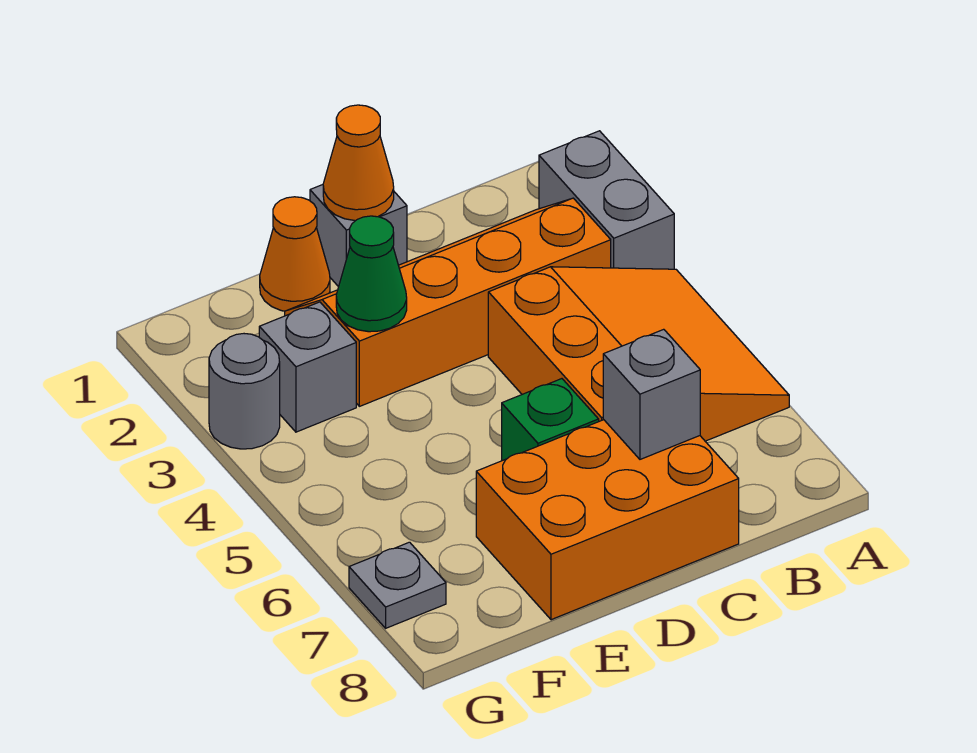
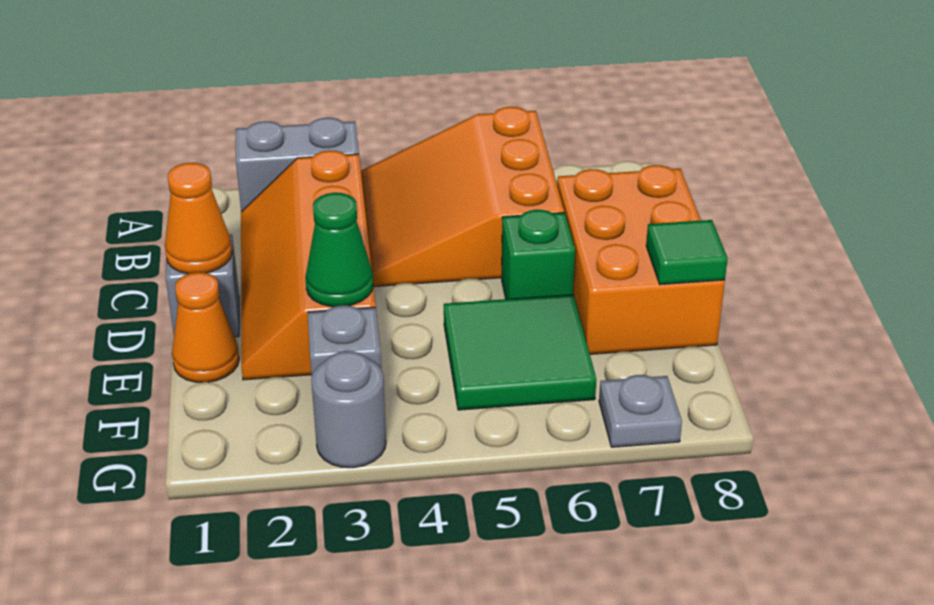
orange slope A4:C6 level 1 top C -> orange slope A4:C6 level 1 top 6
grey brick C7 level 2 -> none
none -> green tile E5:F6 level 1
none -> green tile E8 level 2

